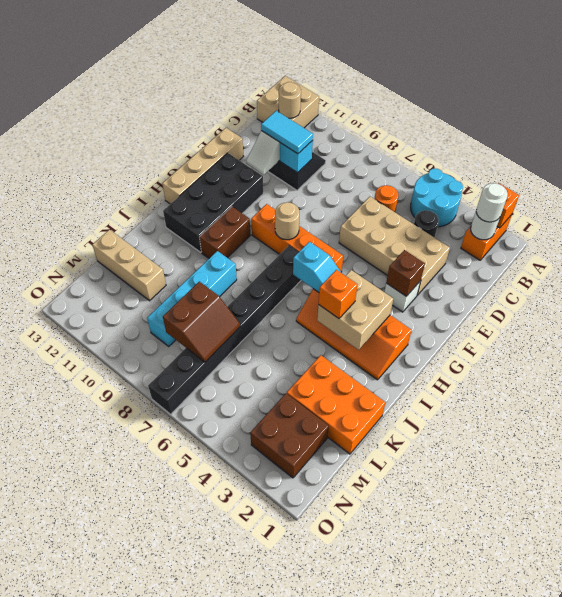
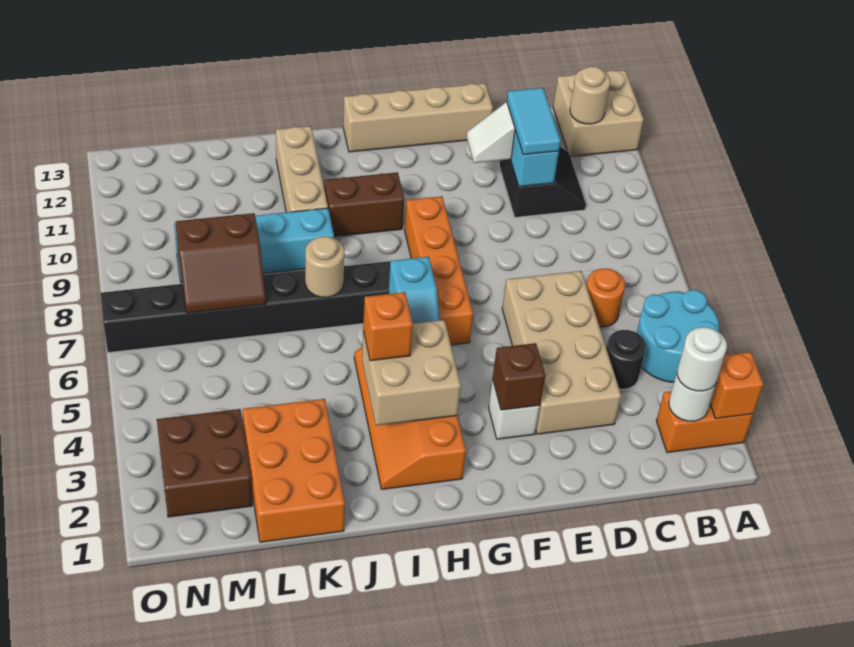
black brick F11:I12 level 1 -> none
tan round brick G8 level 2 -> tan round brick J7 level 2
tan brick L11:L13 level 1 -> tan brick J10:J12 level 1

